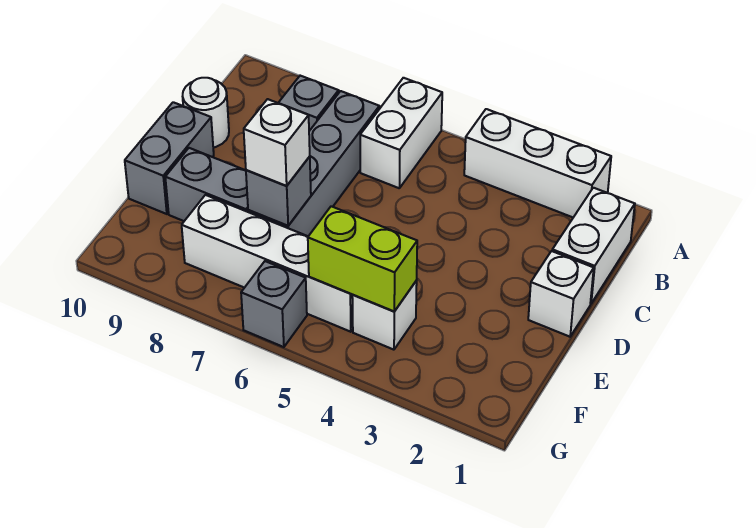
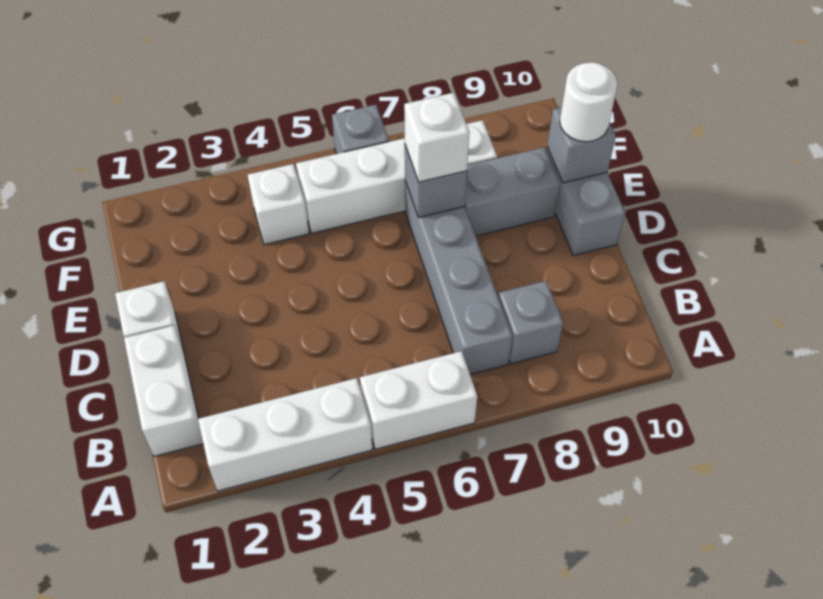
white brick A6:B6 level 1 -> white brick A5:A6 level 1
white round brick C10 level 1 -> white round brick E10 level 3
none -> grey brick E10 level 2
lime brick F4:F5 level 2 -> none

